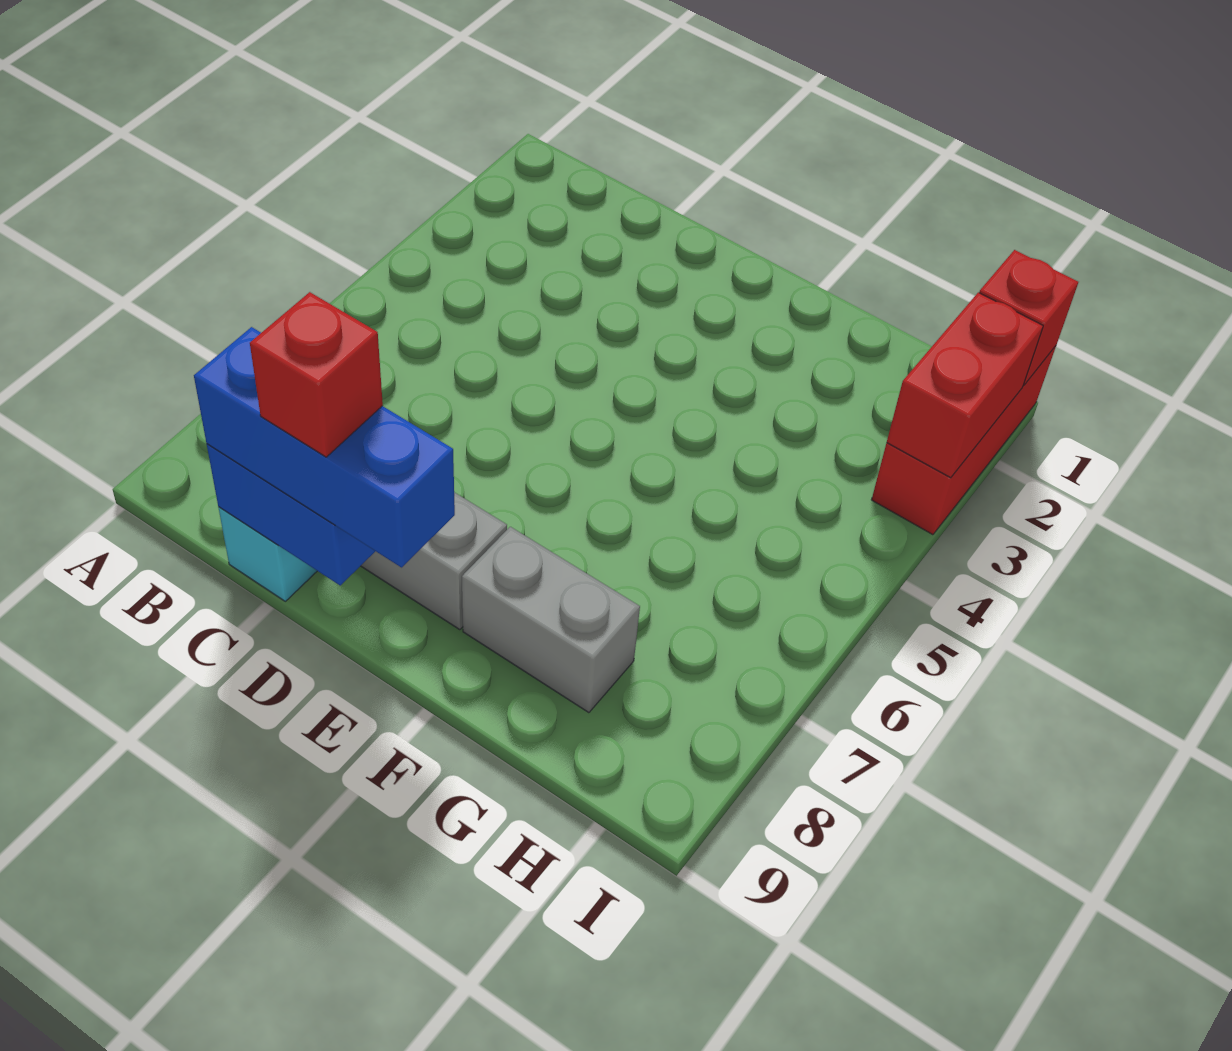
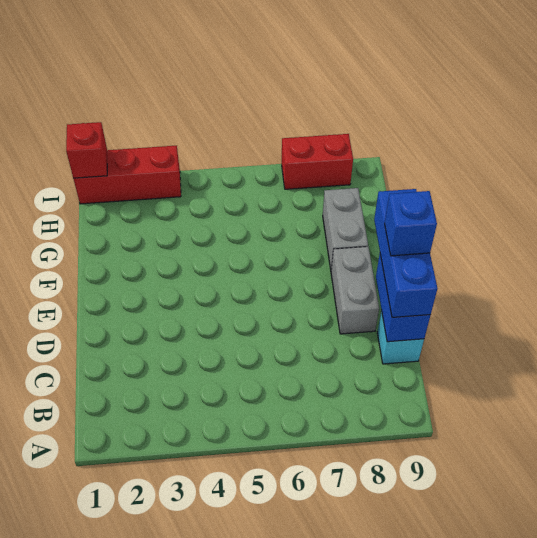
red brick D9 level 4 -> blue brick D9 level 4
red brick I2:I3 level 2 -> red brick I7:I8 level 1

